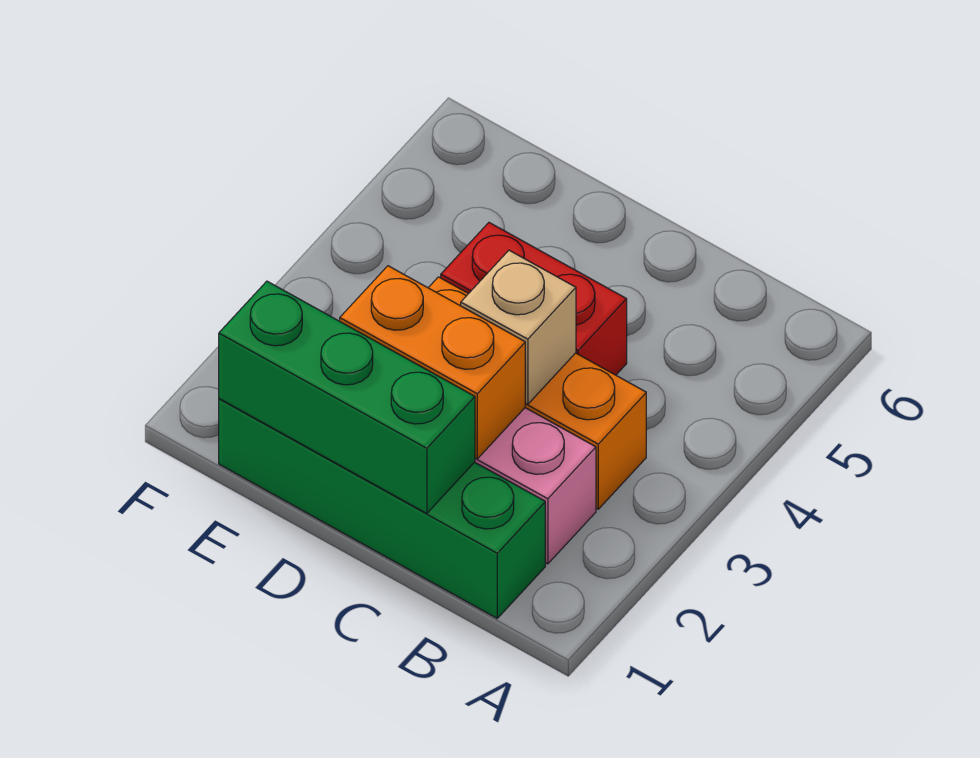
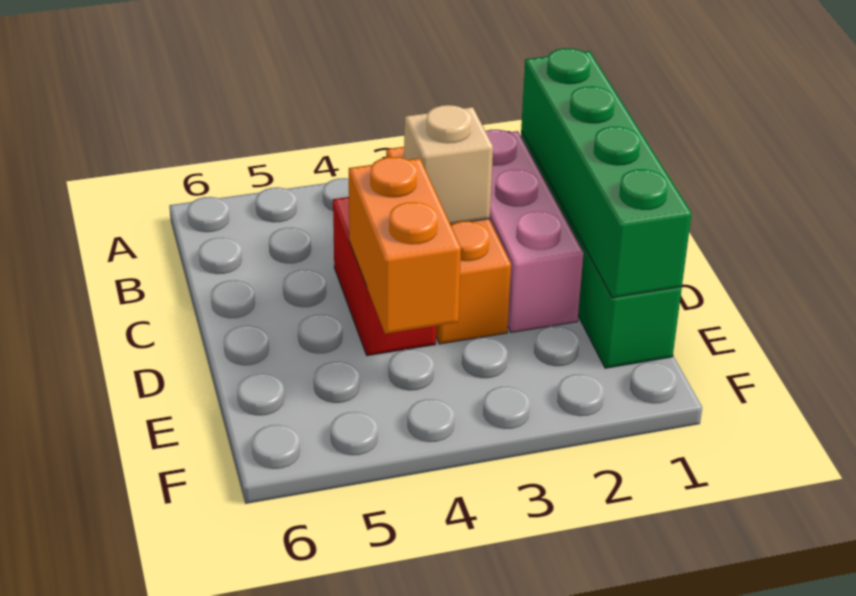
green brick C1:E1 level 2 -> green brick B1:E1 level 2
orange brick C2:D2 level 2 -> orange brick D4:E4 level 2

